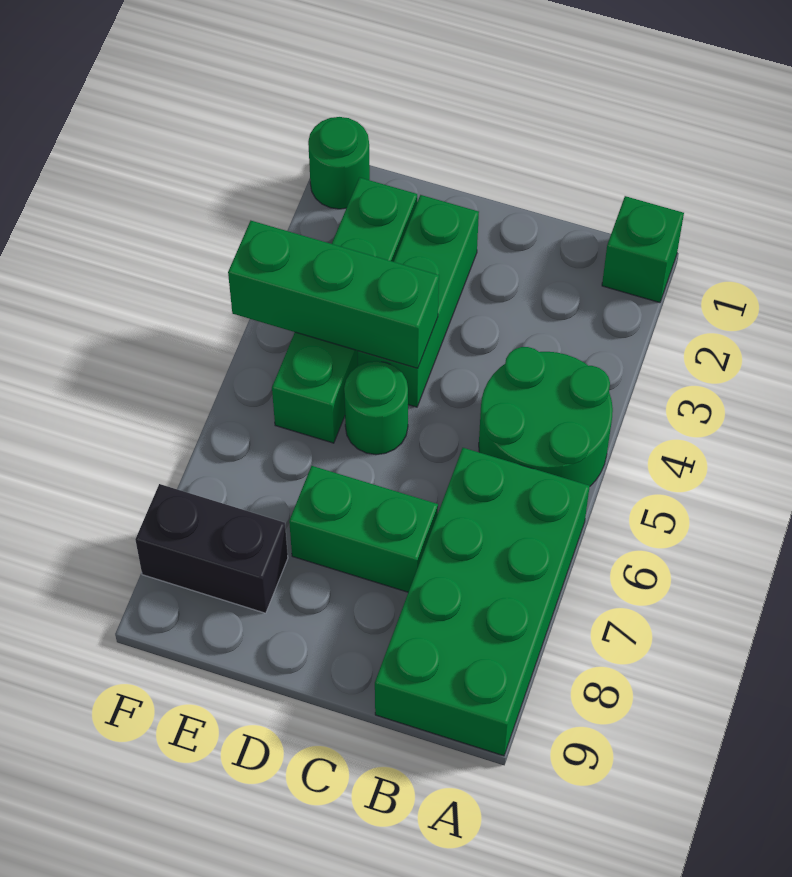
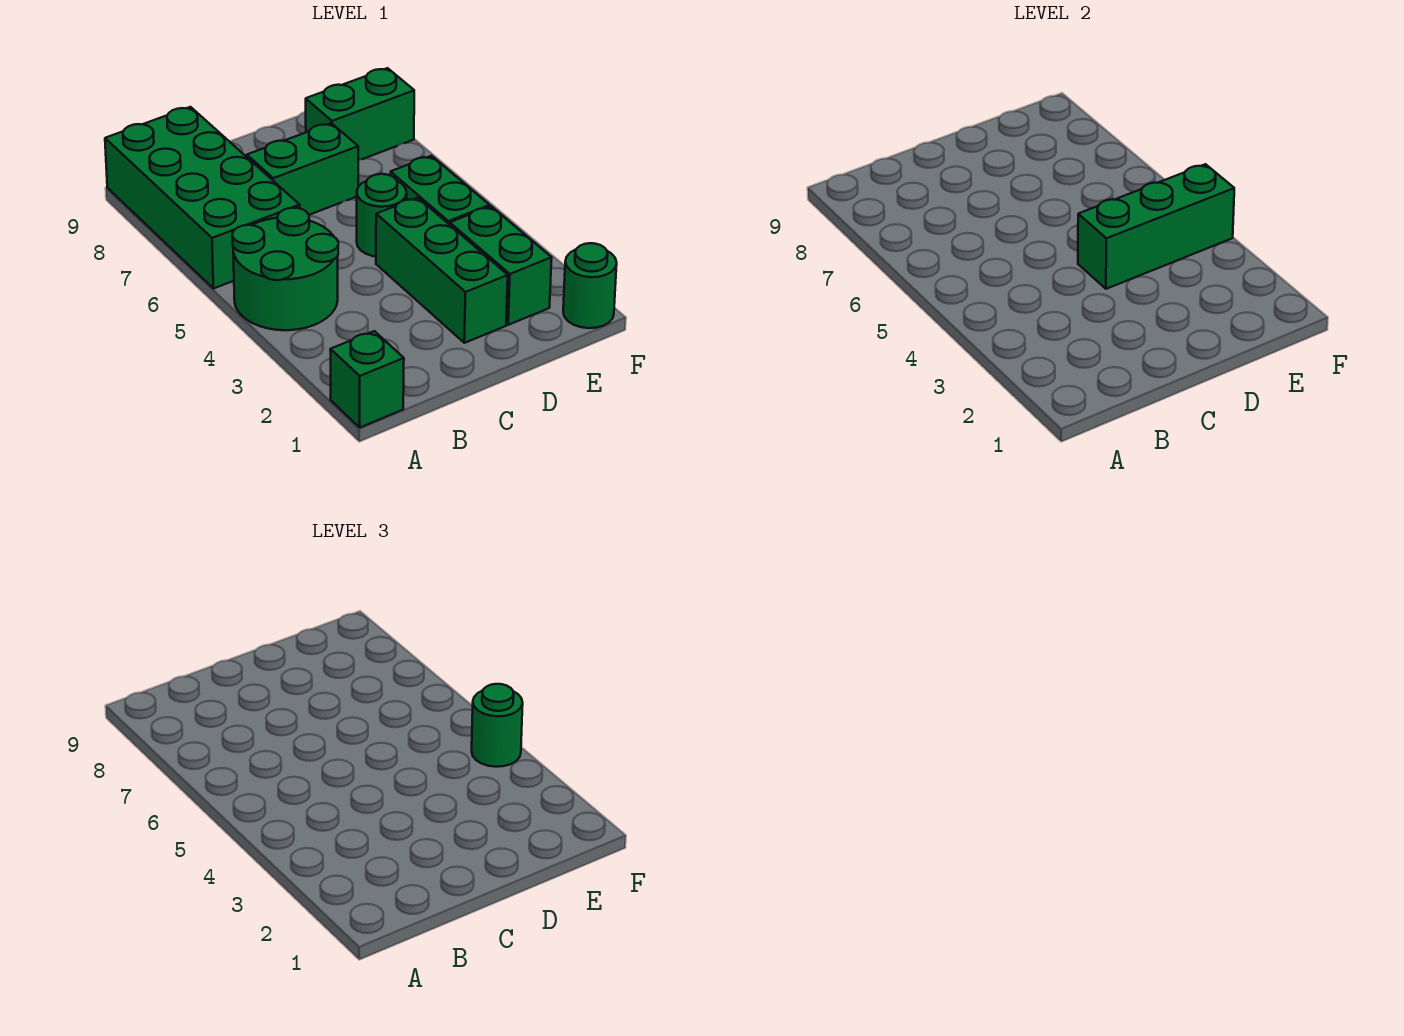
black brick E8:F8 level 1 -> green brick E8:F8 level 1
none -> green round brick F4 level 3

